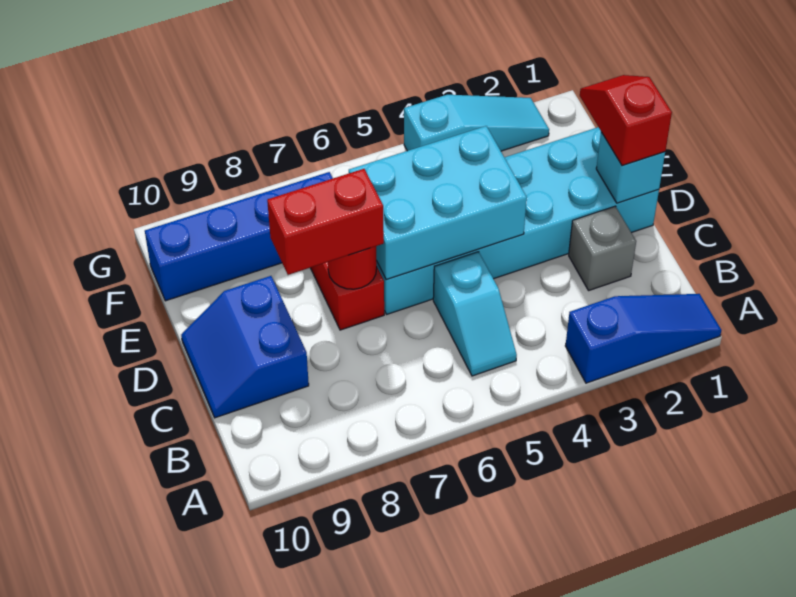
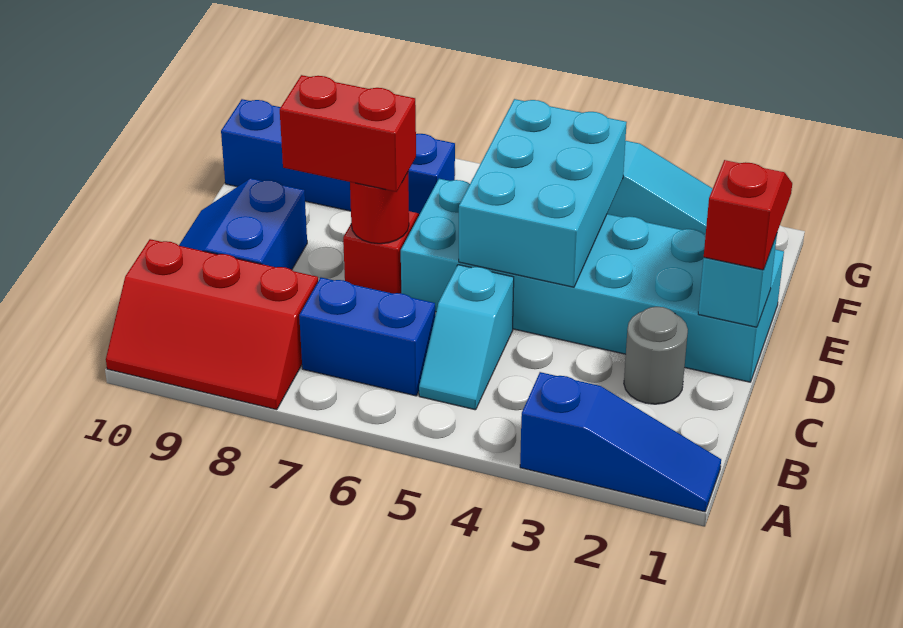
none -> red slope A8:B10 level 1 top B
none -> blue brick B6:B7 level 1
grey brick C2 level 1 -> grey round brick C2 level 1
cyan brick D4:E6 level 2 -> cyan brick D4:F5 level 2

